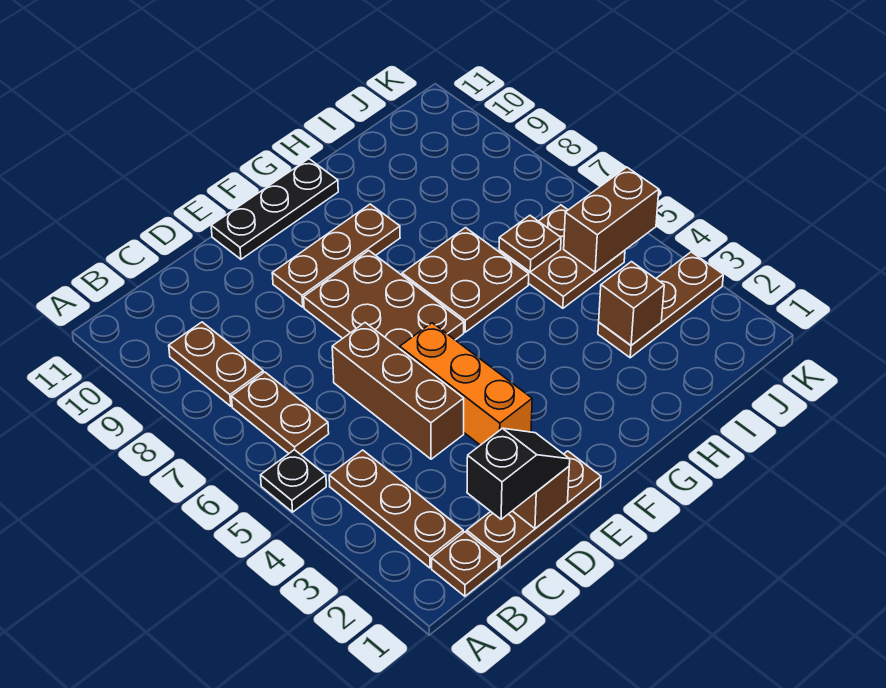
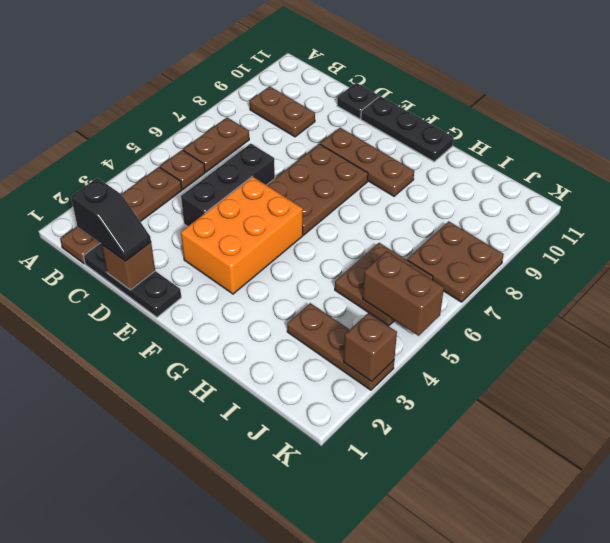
black plate A5 level 1 -> black plate D11 level 1
brown plate B8:B9 level 1 -> brown plate B9:C9 level 1
brown plate C1:E1 level 1 -> black plate C1:E1 level 1
brown brick D4:D6 level 1 -> black brick D4:D6 level 1
orange brick E3:E5 level 1 -> orange brick E3:F5 level 1
brown plate G6:H7 level 1 -> brown plate J7:K8 level 1
brown brick I3 level 2 -> brown brick K3 level 2
brown plate I6 level 2 -> brown plate B5 level 1

